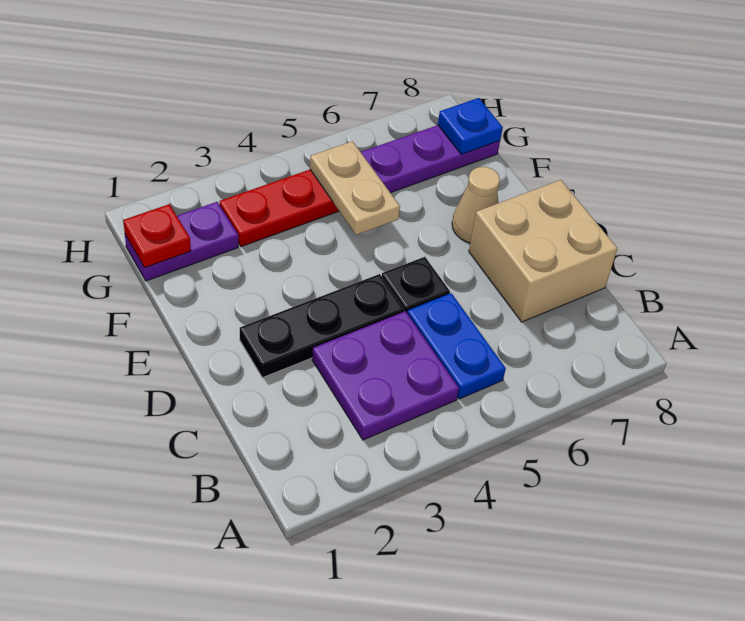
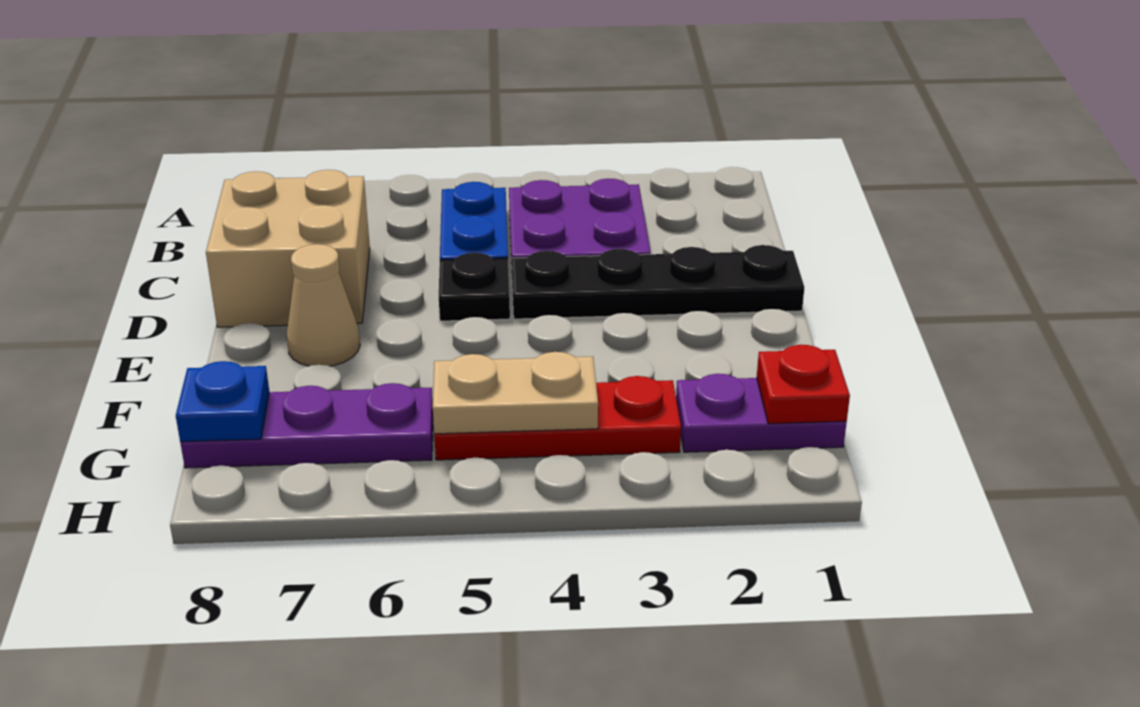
black plate D2:D4 level 1 -> black plate D1:D4 level 1
tan plate F5:G5 level 2 -> tan plate G4:G5 level 2

